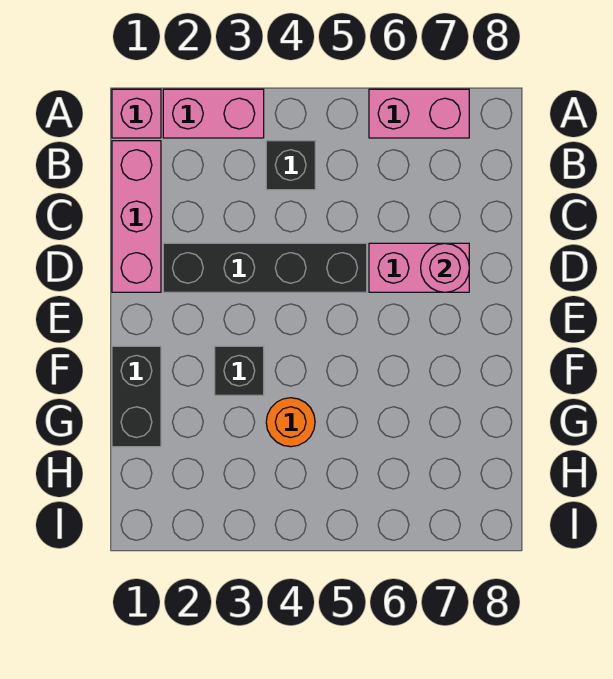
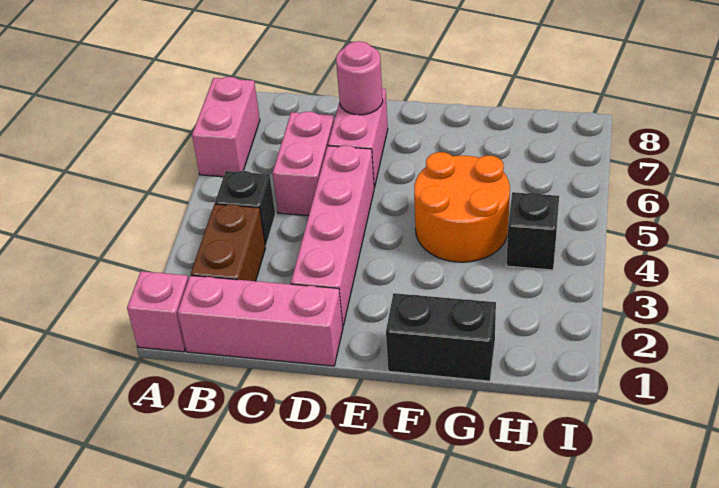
pink brick A2:A3 level 1 -> pink brick C5:C6 level 1
none -> brown brick B2:B3 level 1
black brick D2:D5 level 1 -> pink brick D2:D5 level 1
black brick F3 level 1 -> black brick H4 level 1
orange round brick G4 level 1 -> orange round brick F4:G5 level 1

